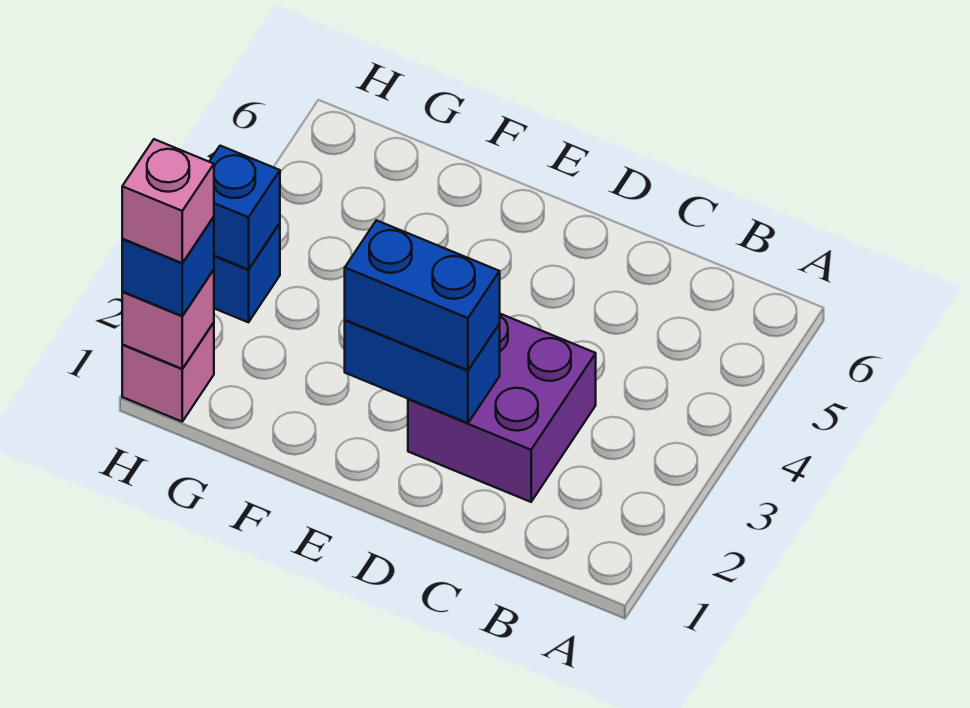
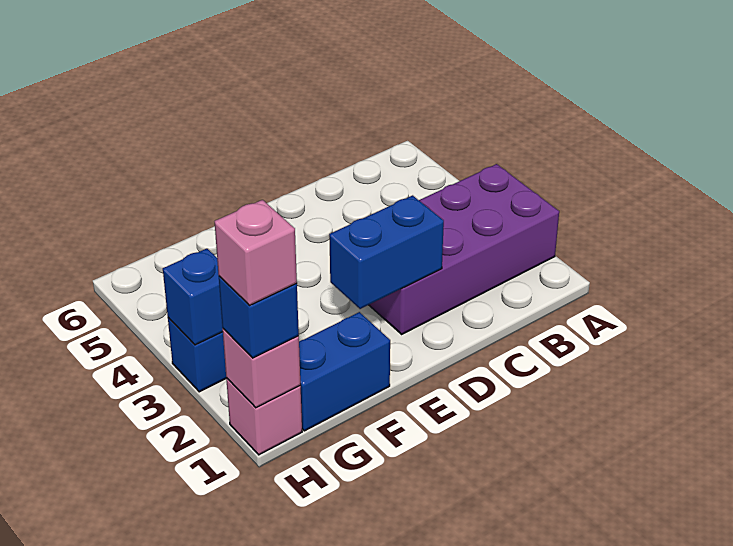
purple brick C2:D3 level 1 -> purple brick A2:D3 level 1
blue brick D2:E2 level 3 -> blue brick F1:G1 level 1

